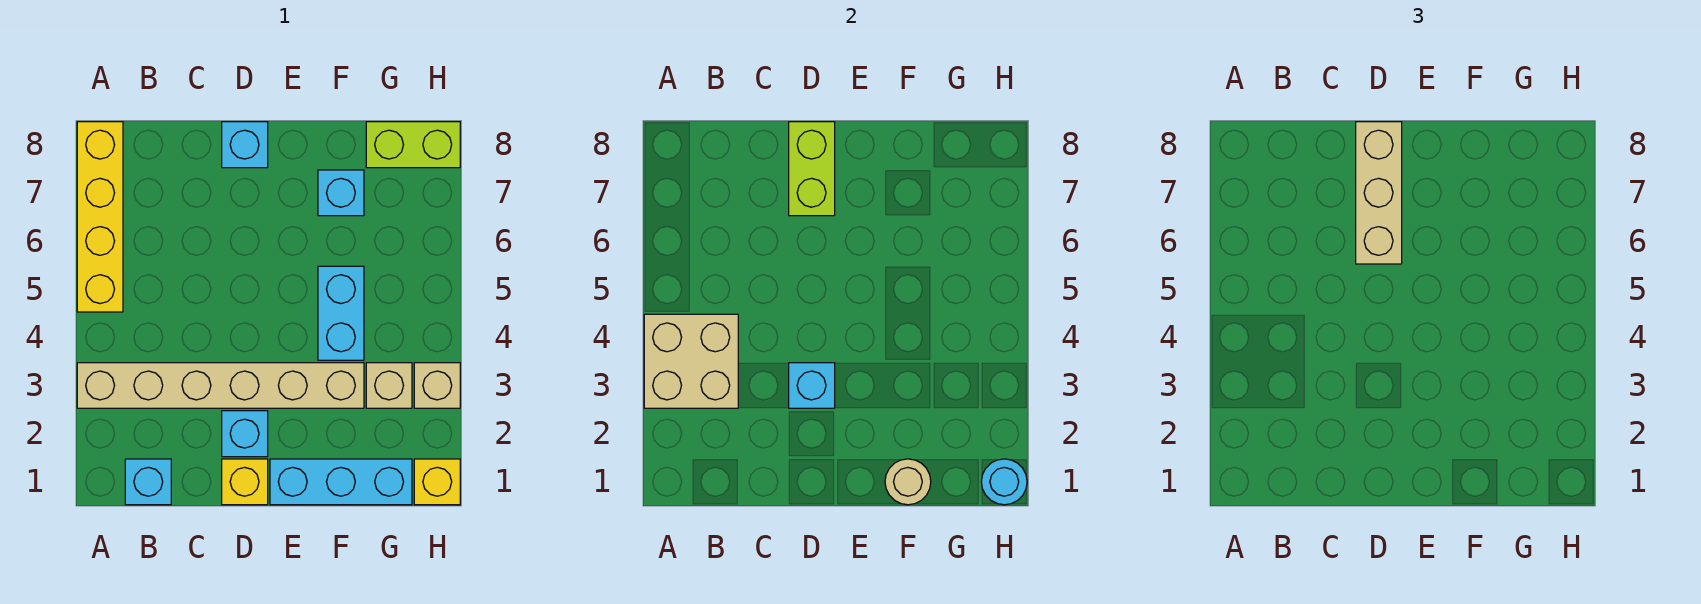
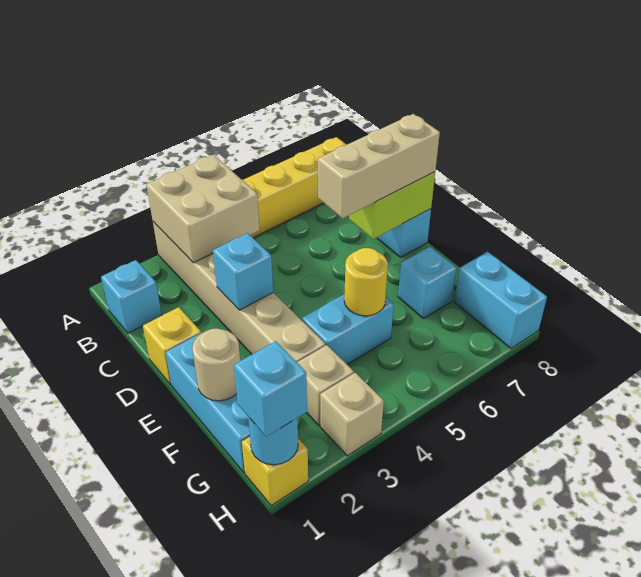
cyan brick D2 level 1 -> cyan brick H1 level 3
none -> yellow round brick F5 level 2
lime brick G8:H8 level 1 -> cyan brick G8:H8 level 1

